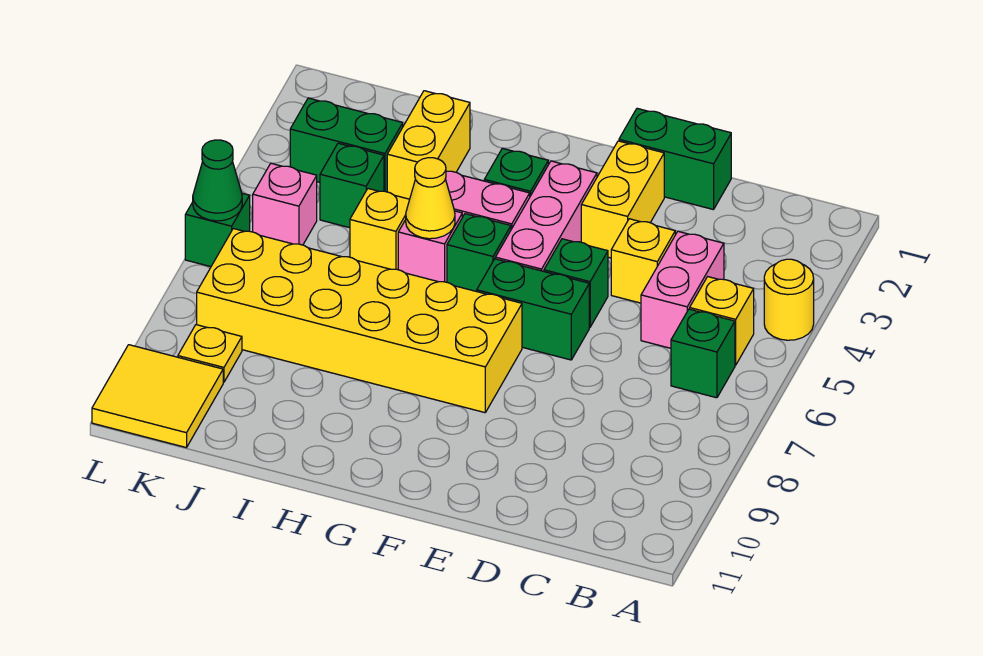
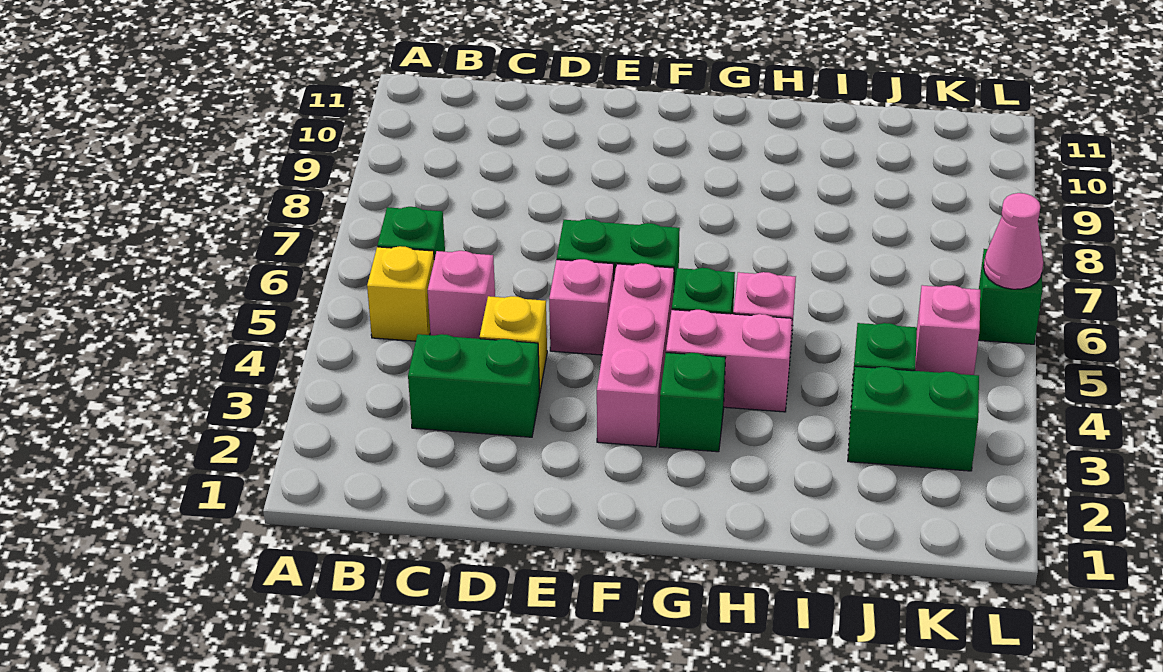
yellow round brick A4 level 1 -> none
pink brick C4:C5 level 1 -> pink brick C5 level 1
green brick D1:E1 level 1 -> green brick C3:D3 level 1
yellow brick E2:E3 level 1 -> none
green brick E5 level 1 -> pink brick E5 level 1
yellow brick F7:K8 level 1 -> none
yellow cone H5 level 2 -> none
yellow brick I2:I3 level 1 -> none
yellow brick I5 level 1 -> none
yellow plate K9 level 1 -> none
yellow tile K10:L11 level 1 -> none
green cone L6 level 2 -> pink cone L6 level 2

